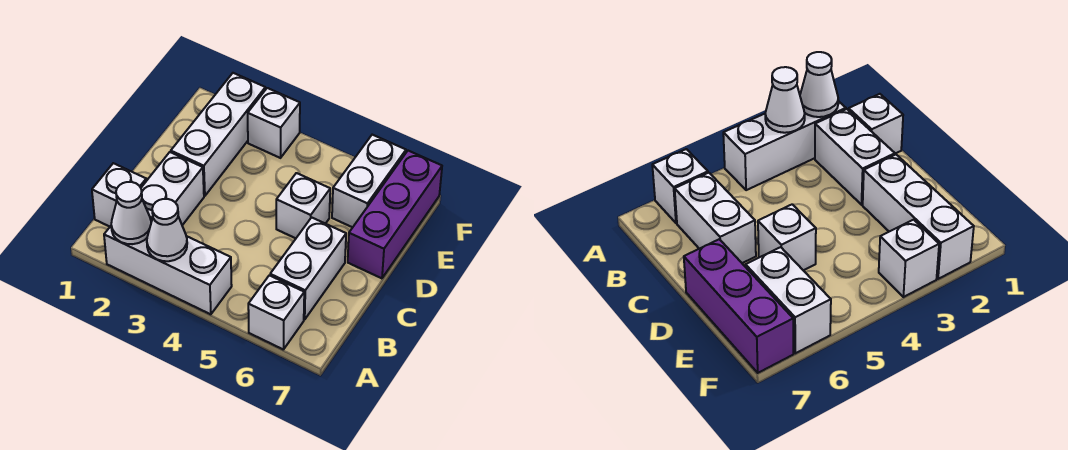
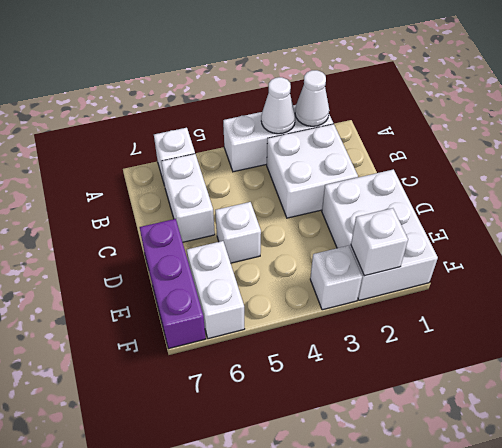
white brick B1 level 1 -> white brick F2 level 2
white brick B2:C2 level 1 -> white brick B2:C3 level 1
white brick D2:F2 level 1 -> white brick D1:F2 level 1

